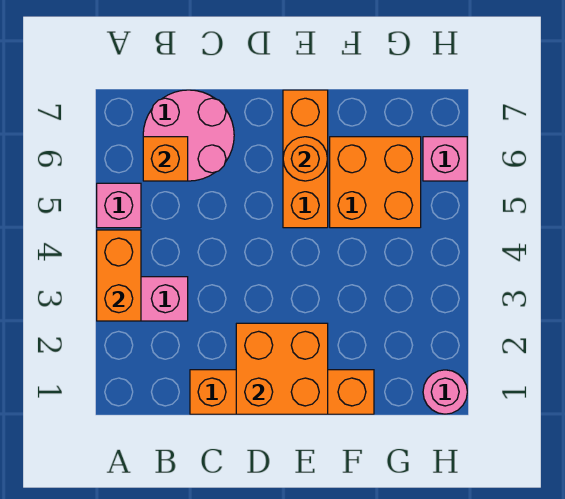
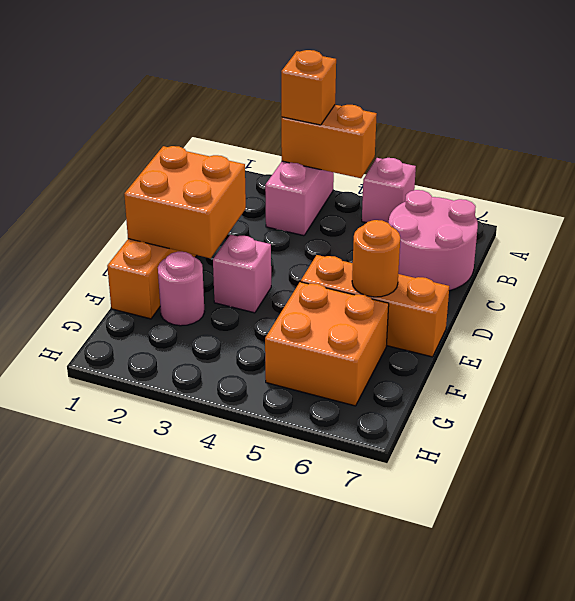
orange brick B6 level 2 -> orange brick A3 level 3
pink round brick H1 level 1 -> pink round brick F2 level 1
pink brick H6 level 1 -> pink brick E3 level 1

